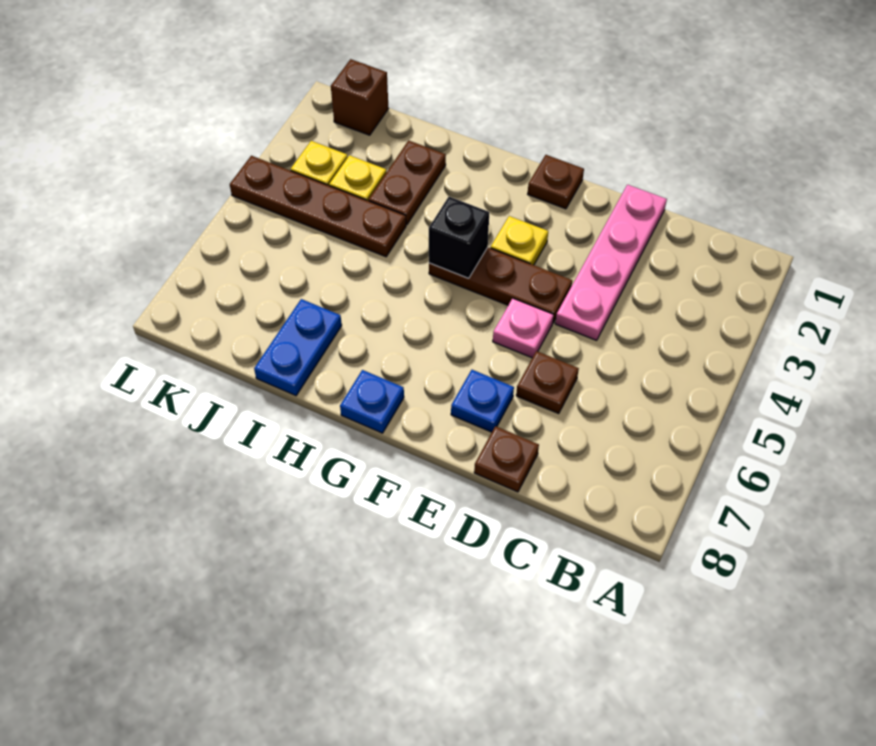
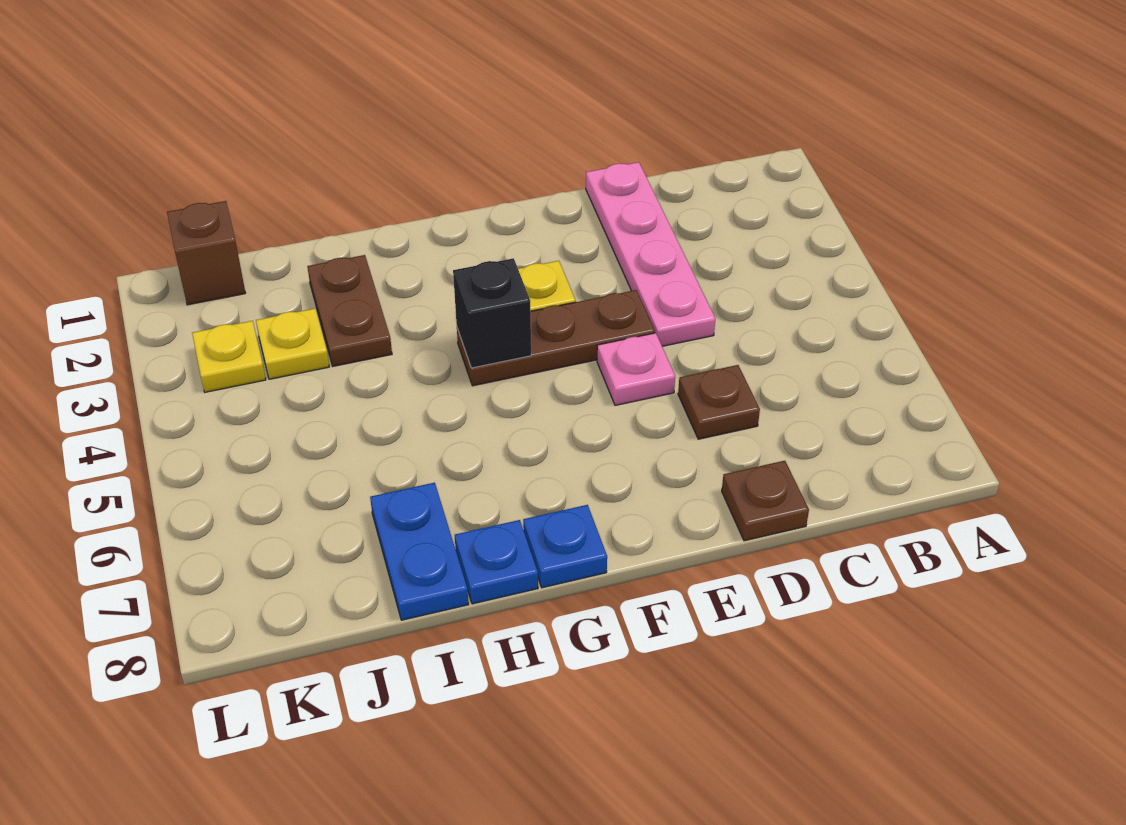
blue plate E7 level 1 -> blue plate H8 level 1
brown plate F1 level 1 -> none
brown plate I4:L4 level 1 -> none

